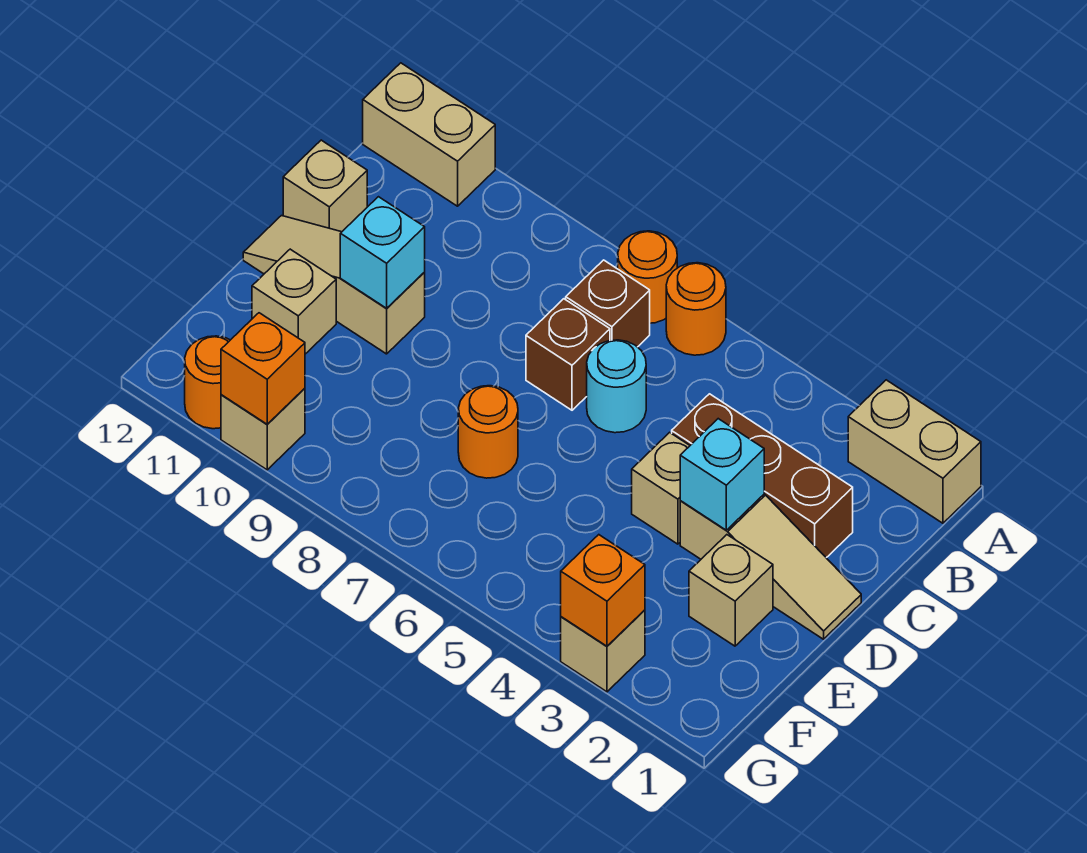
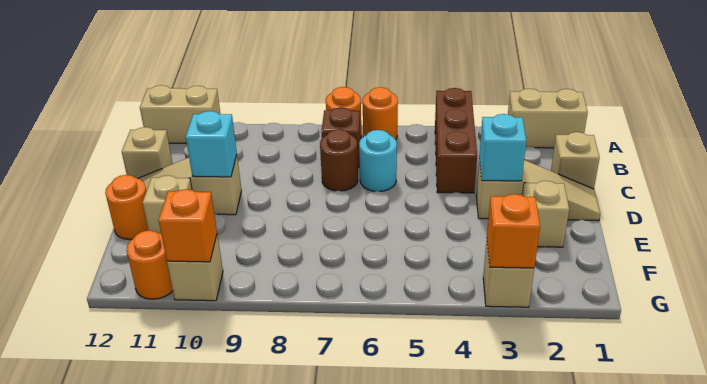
brown brick C2:C4 level 1 -> brown brick A4:C4 level 1
brown brick C7 level 1 -> brown round brick C7 level 1
tan brick D4 level 1 -> tan brick C1 level 1
orange round brick E7 level 1 -> orange round brick E12 level 1

